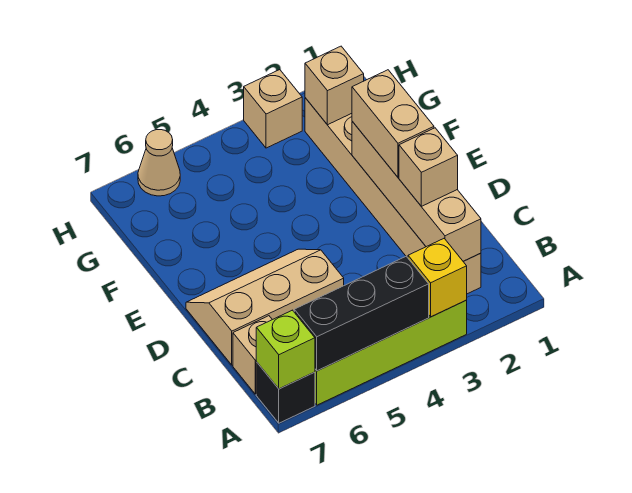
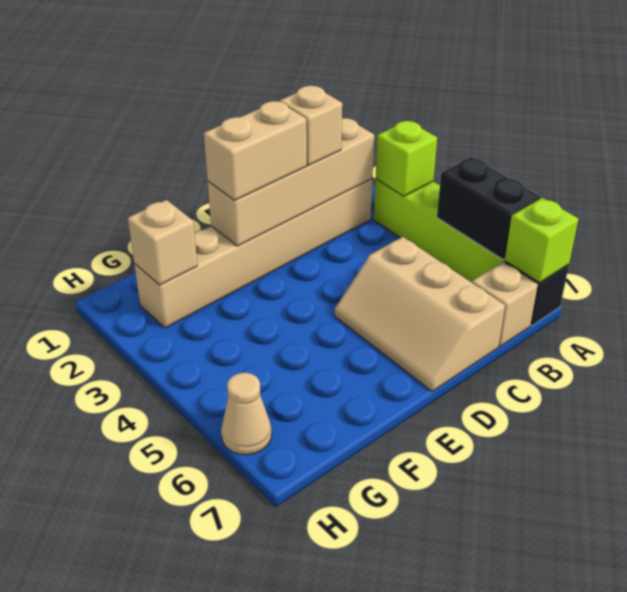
yellow brick A3 level 2 -> lime brick A3 level 2
black brick A4:A6 level 2 -> black brick A5:A6 level 2
tan brick H3 level 1 -> none

